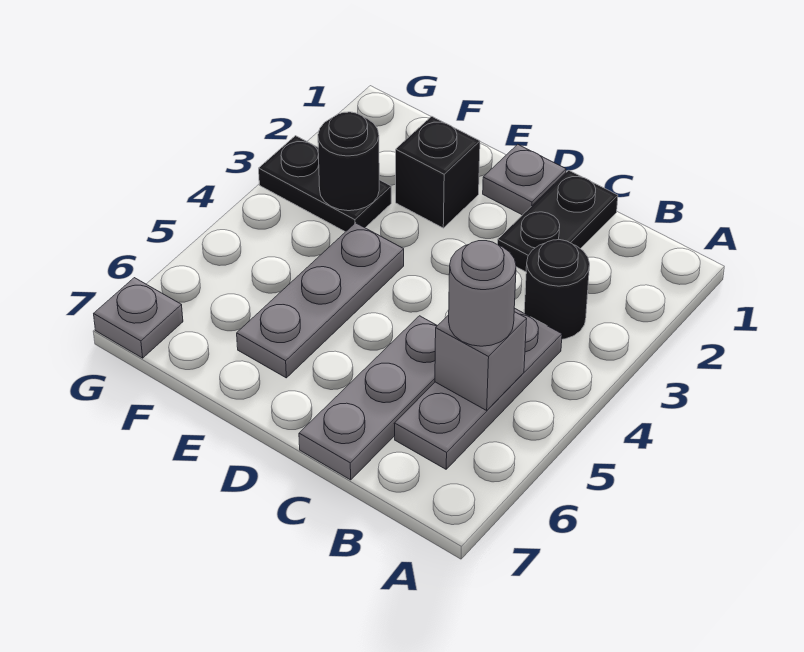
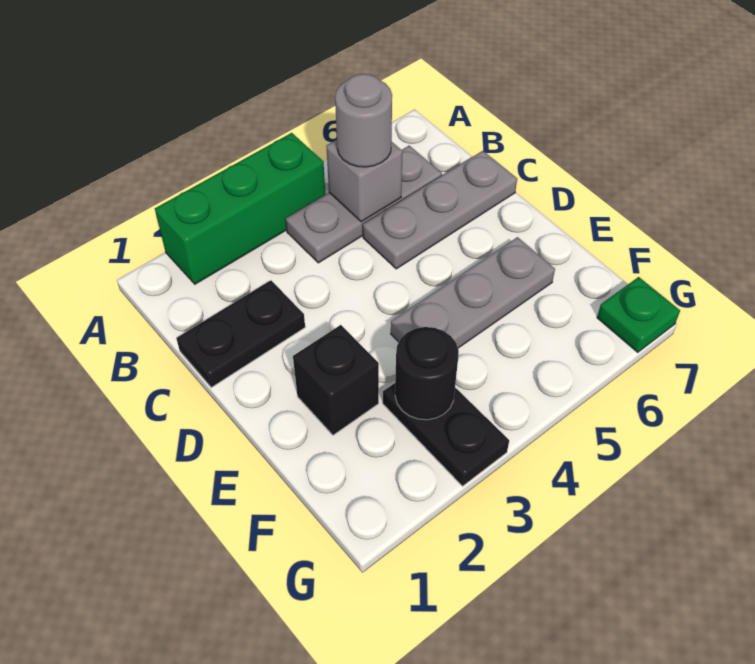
none -> green brick A2:A4 level 1
black round brick B3 level 1 -> none
grey plate D1 level 1 -> none
grey plate G7 level 1 -> green plate G7 level 1

